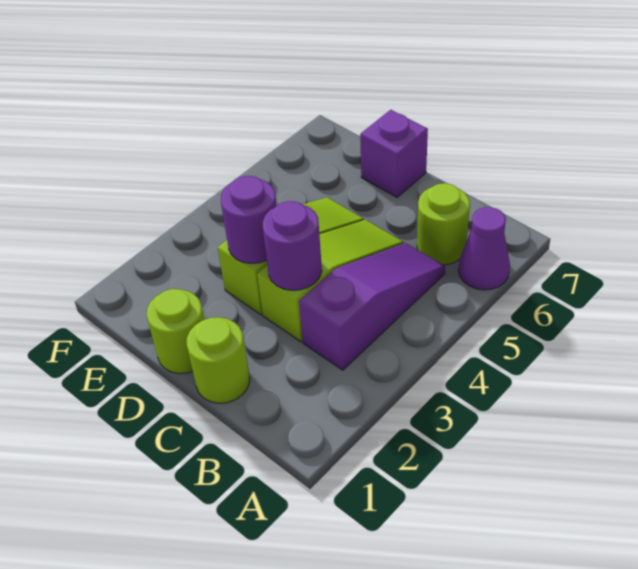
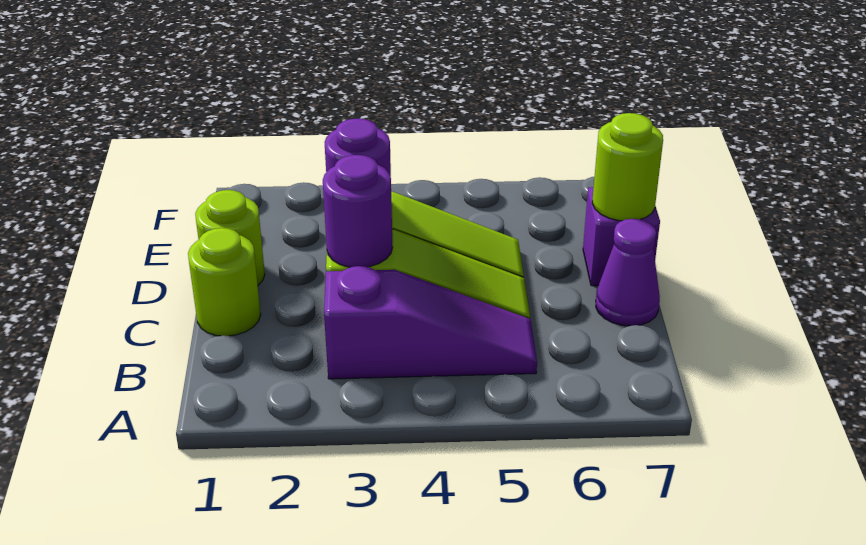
purple cone A6 level 1 -> purple cone C7 level 1
lime round brick B6 level 1 -> lime round brick D7 level 2

